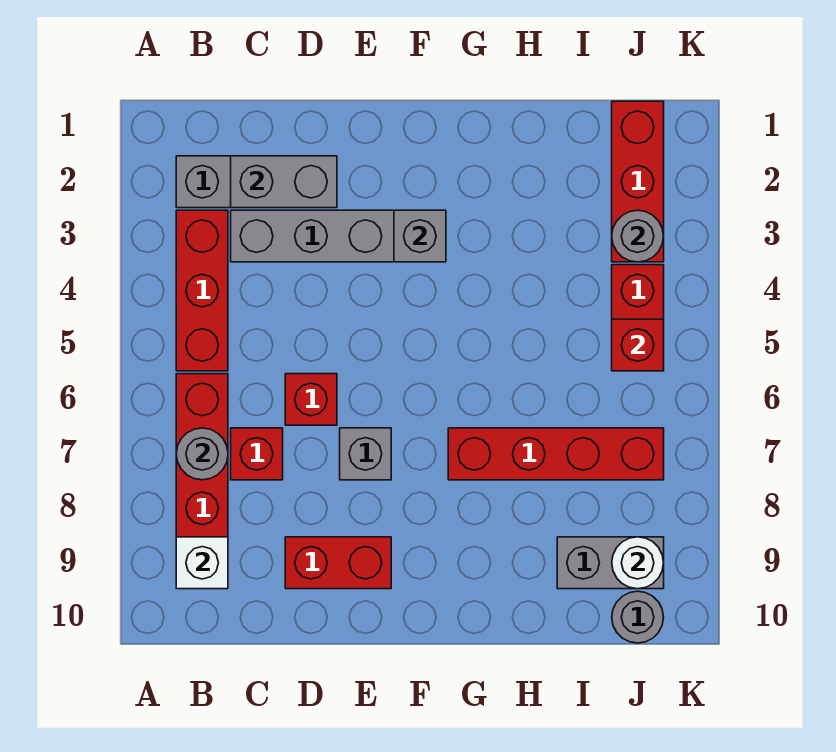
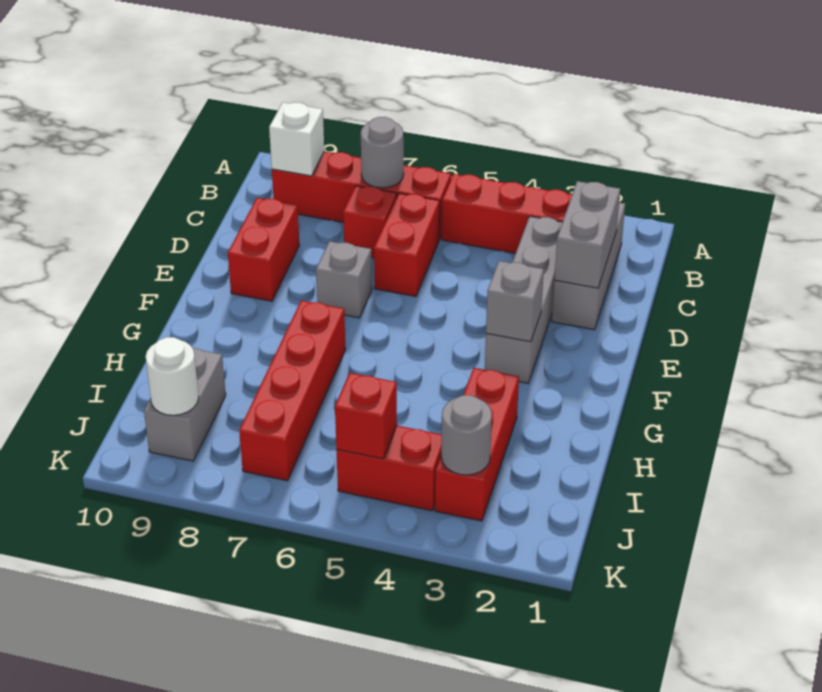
red brick D6 level 1 -> red brick C6:D6 level 1
red brick J1:J3 level 1 -> red brick H3:J3 level 1
grey round brick J10 level 1 -> none

